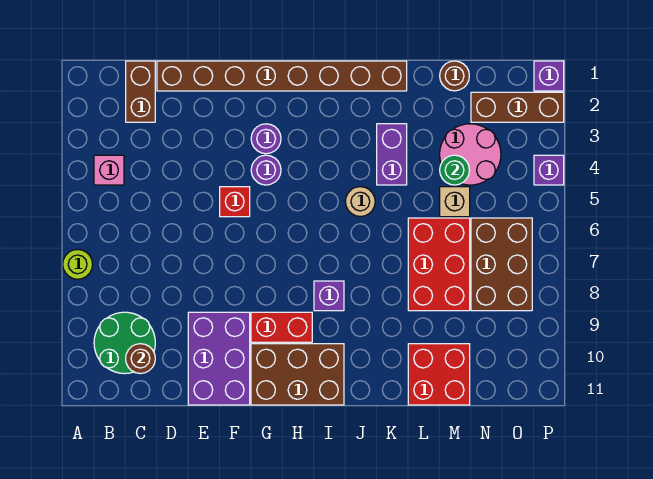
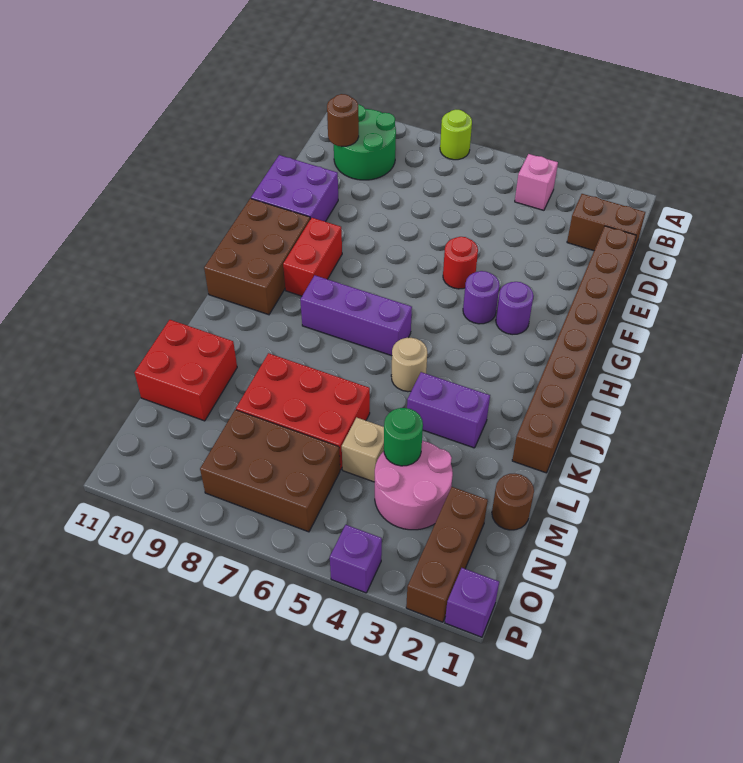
purple brick E9:F11 level 1 -> purple brick E10:F11 level 1
red brick F5 level 1 -> red round brick F5 level 1
purple brick I8 level 1 -> purple brick I6:I8 level 1

